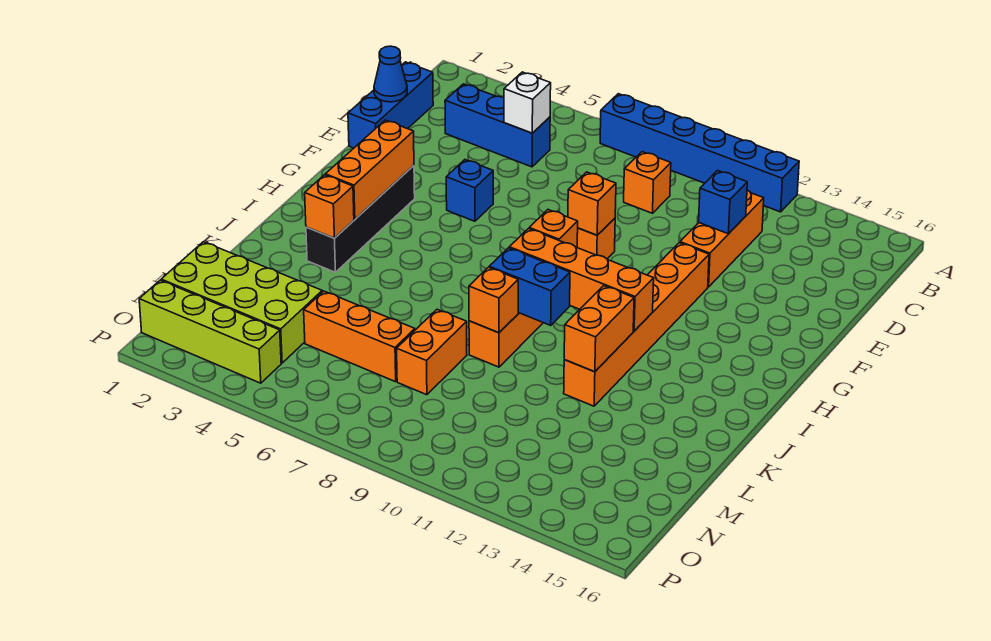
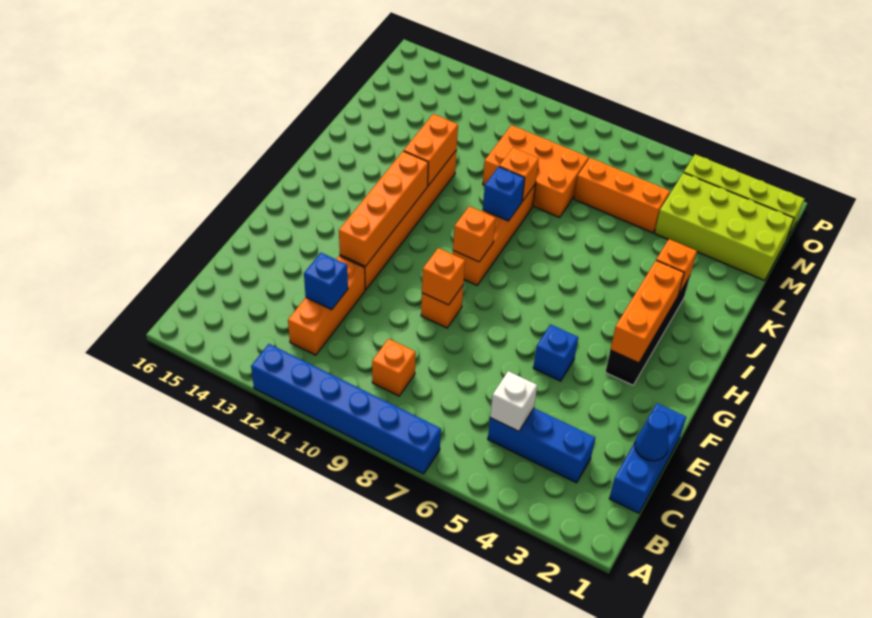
orange brick I9:I12 level 2 -> orange brick F12:I12 level 2
blue brick J9:J10 level 2 -> blue brick J9 level 2
orange brick L8:M8 level 1 -> orange brick L8:M10 level 1

